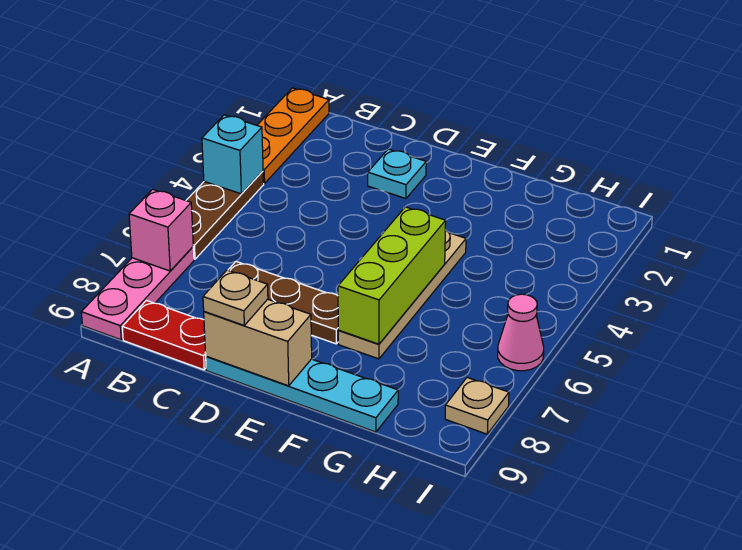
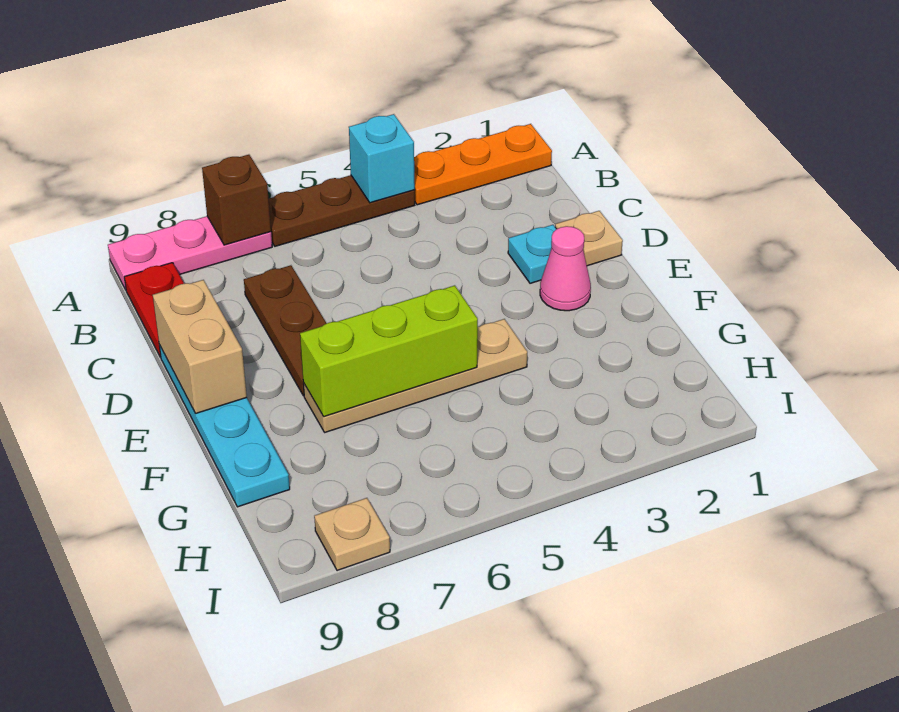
pink brick A7 level 2 -> brown brick A7 level 2
tan plate D9 level 3 -> tan plate D1 level 1
pink cone I6 level 1 -> pink cone E2 level 1

